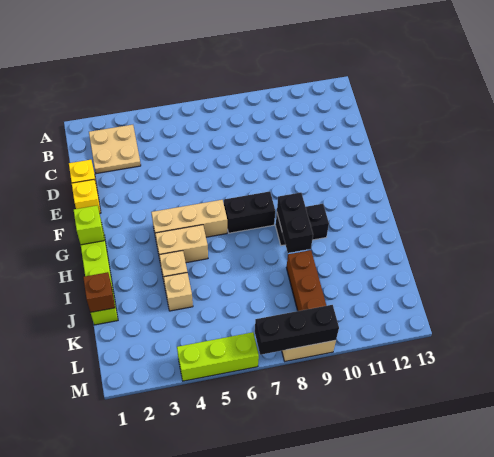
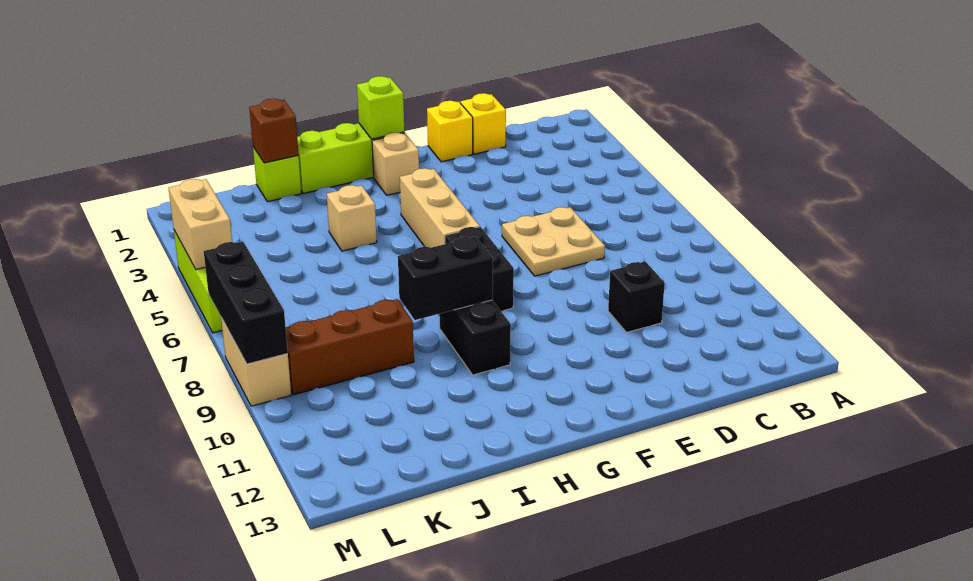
tan plate B2:C3 level 1 -> tan plate D6:E7 level 1
none -> black brick D10 level 1
tan brick H4:H5 level 1 -> tan brick M4:M5 level 2
tan brick J4 level 1 -> tan brick G2 level 1

